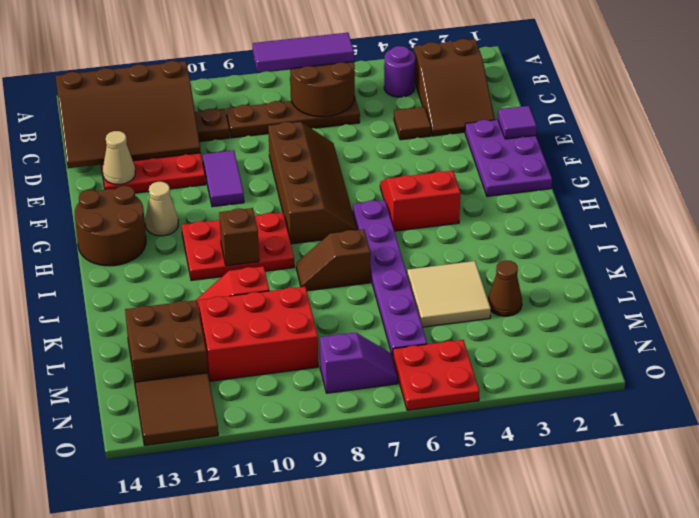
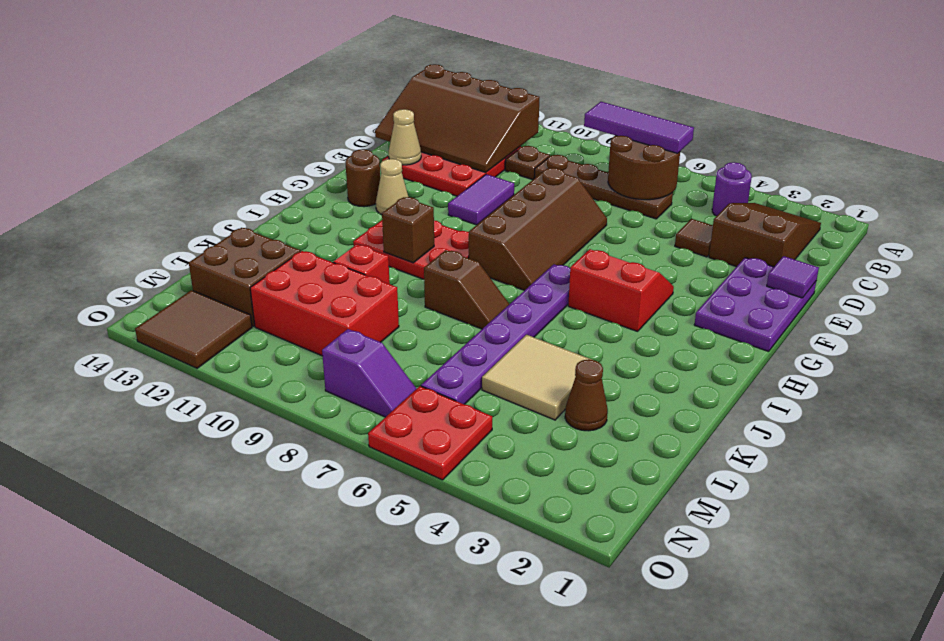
brown slope B2:D3 level 1 top B -> brown slope B2:D3 level 1 top D
brown round brick G13:H14 level 1 -> brown round brick G13 level 1
brown slope J7:J8 level 1 top 7 -> brown slope J7:J8 level 1 top 8

